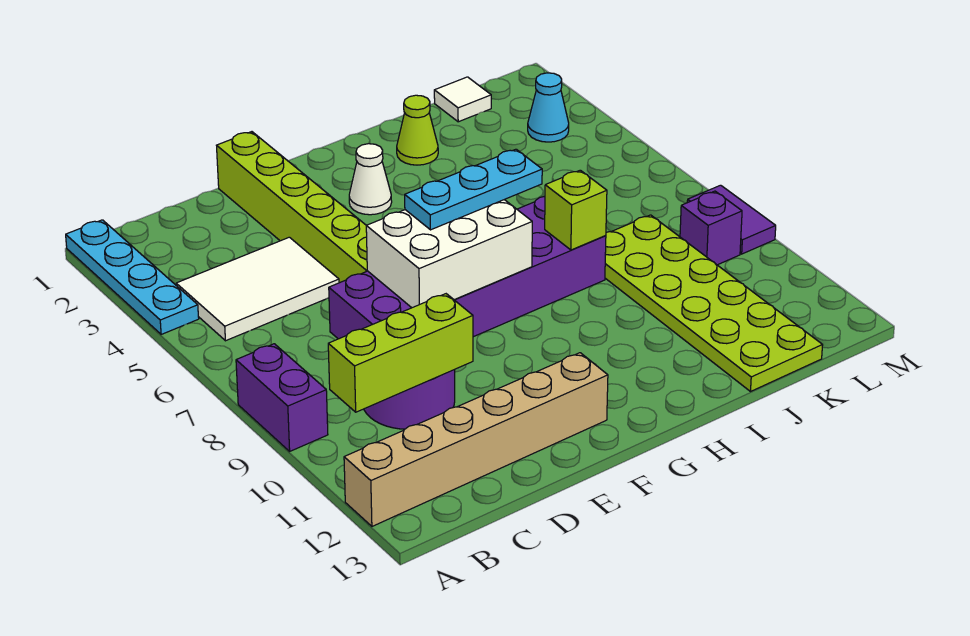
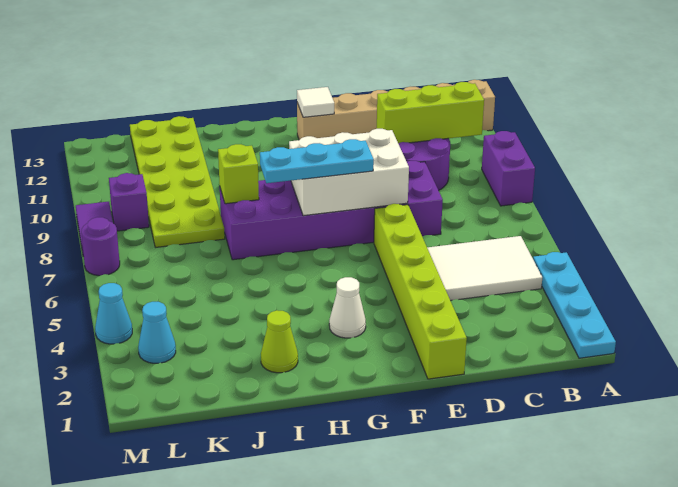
white tile K1 level 1 -> white tile F12 level 2
none -> cyan cone M4 level 1
none -> purple round brick M7 level 1

